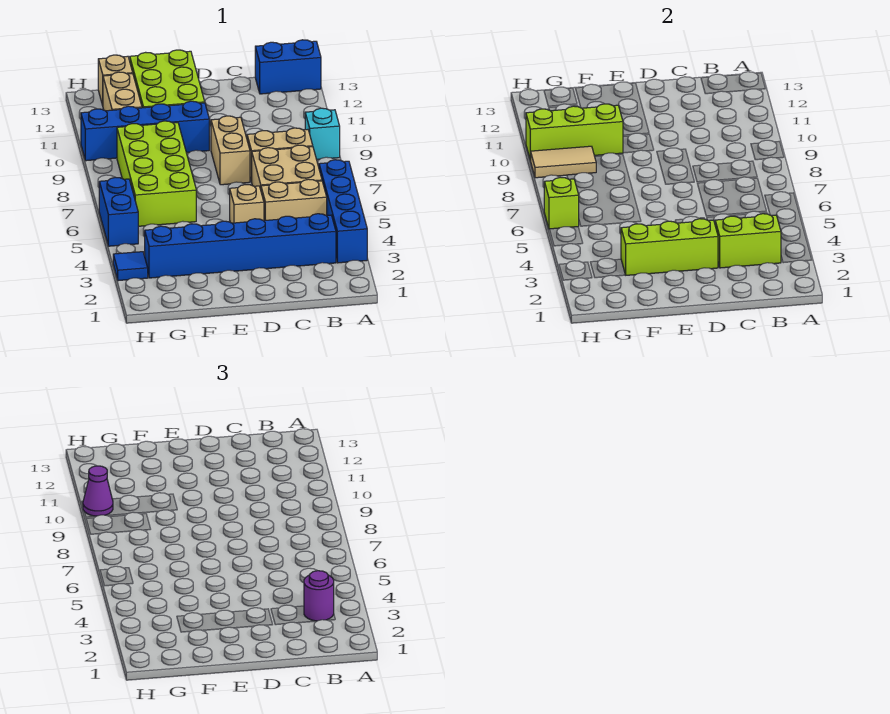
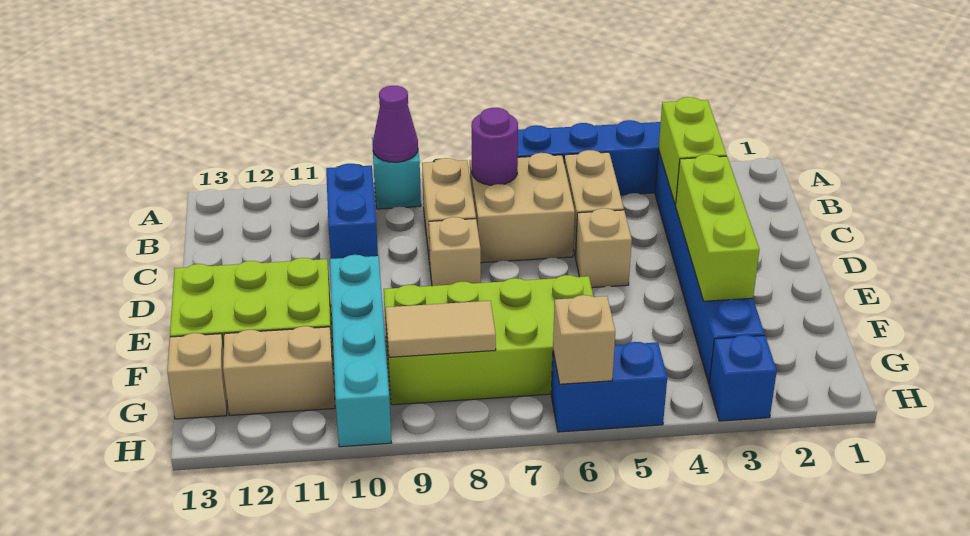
blue brick A13:B13 level 1 -> blue brick B10:C10 level 1
purple round brick B3 level 3 -> purple round brick B7 level 2
tan brick D8:D9 level 1 -> tan brick D8 level 1
blue brick E10:H10 level 1 -> cyan brick E10:H10 level 1
lime brick F10:H10 level 2 -> none
tan tile G9:H9 level 2 -> tan tile G8:G9 level 2
blue tile H3 level 1 -> blue brick H3 level 1
lime brick H6 level 2 -> tan brick H6 level 2
purple cone H10 level 3 -> purple cone A9 level 2

